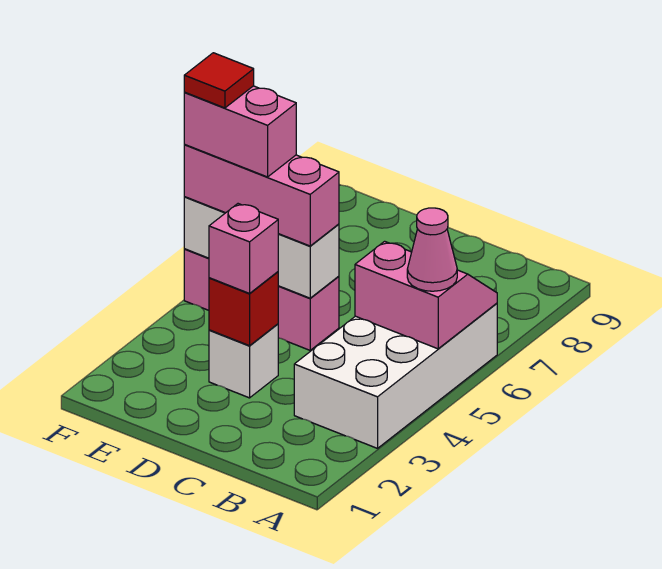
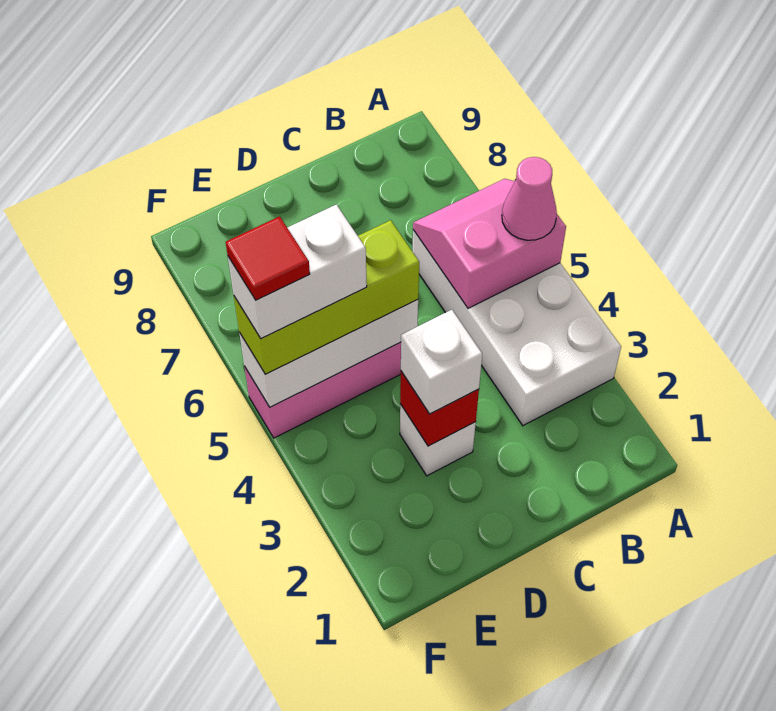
pink brick D3 level 3 -> white brick D3 level 3
pink brick D5:F5 level 3 -> lime brick D5:F5 level 3
pink brick E5:F5 level 4 -> white brick E5:F5 level 4

